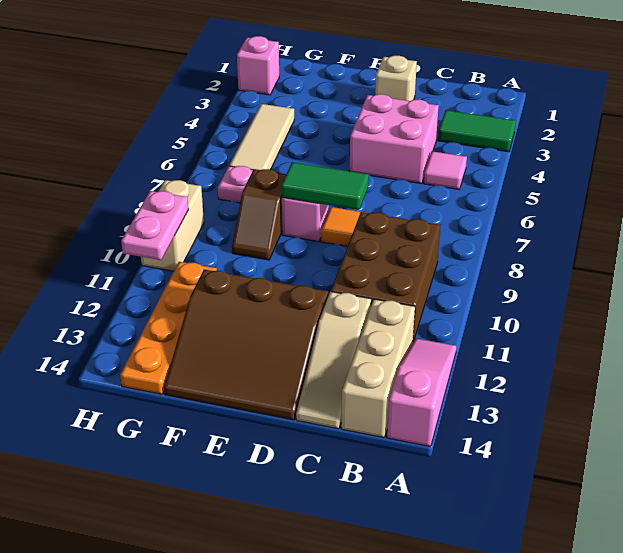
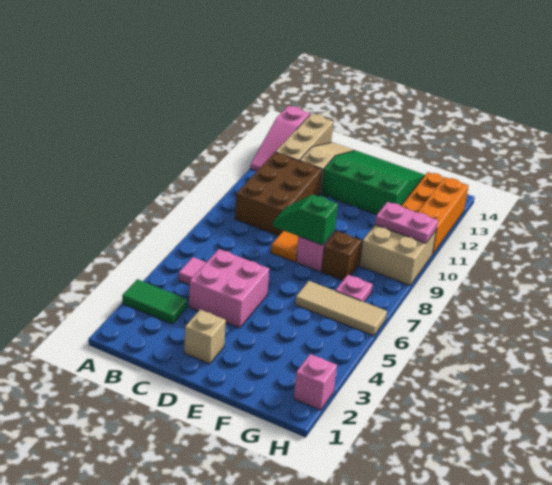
green tile D8:E8 level 2 -> green slope D8:E8 level 2 top E
brown slope D12:F14 level 1 top 12 -> green slope D12:F14 level 1 top 12
tan tile G4:G6 level 1 -> tan tile F6:H6 level 1
tan brick H9:H10 level 1 -> tan brick G9:H10 level 1
pink plate H10:H11 level 2 -> pink plate G10:H10 level 2
none -> orange brick H11:H13 level 1

